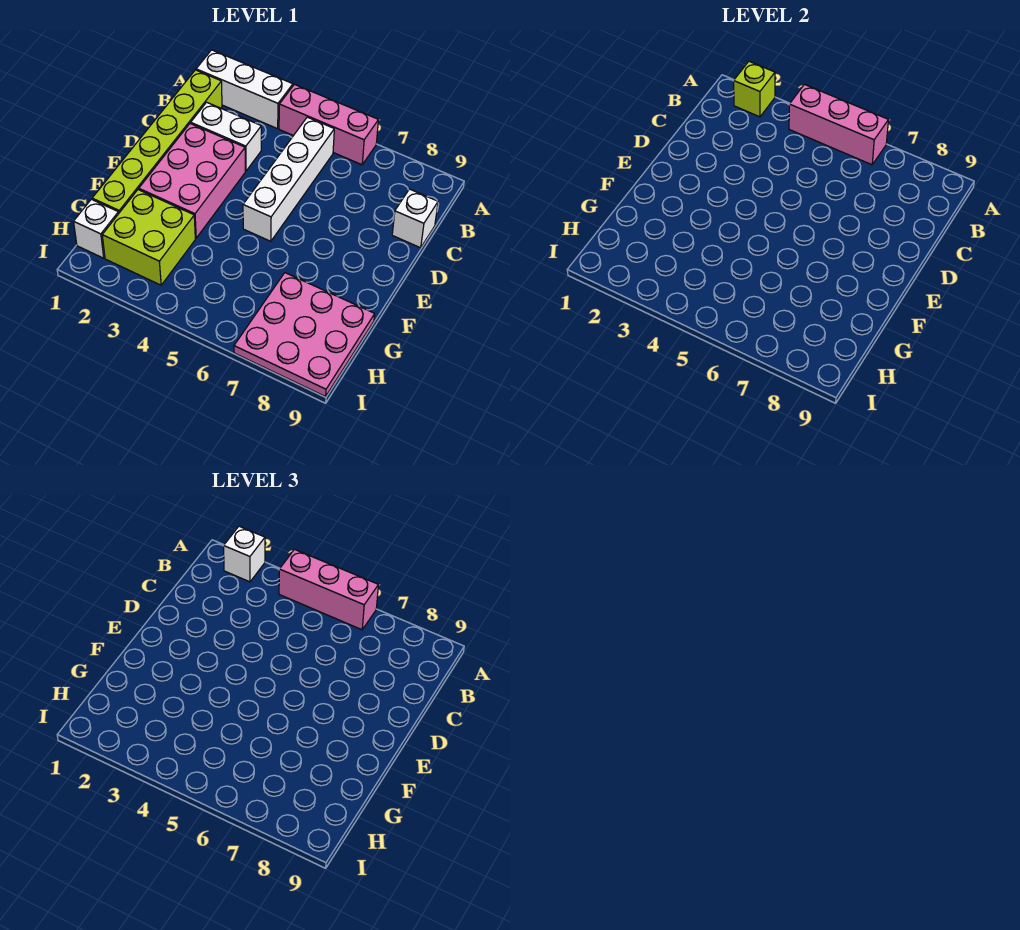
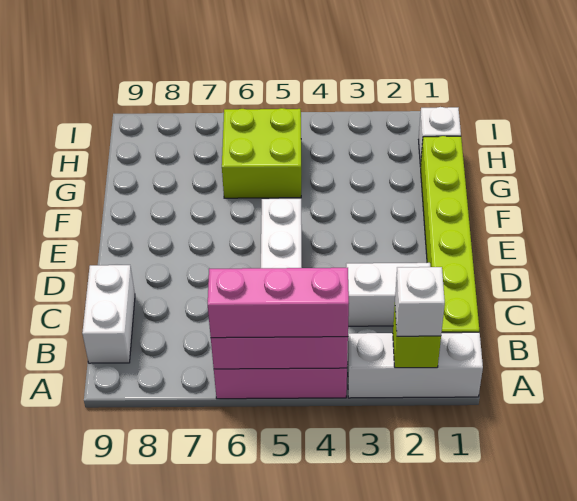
white brick C9 level 1 -> white brick B9:C9 level 1
pink brick D2:F3 level 1 -> none
lime brick G2:H3 level 1 -> lime brick G5:H6 level 1
pink plate G7:I9 level 1 -> none

